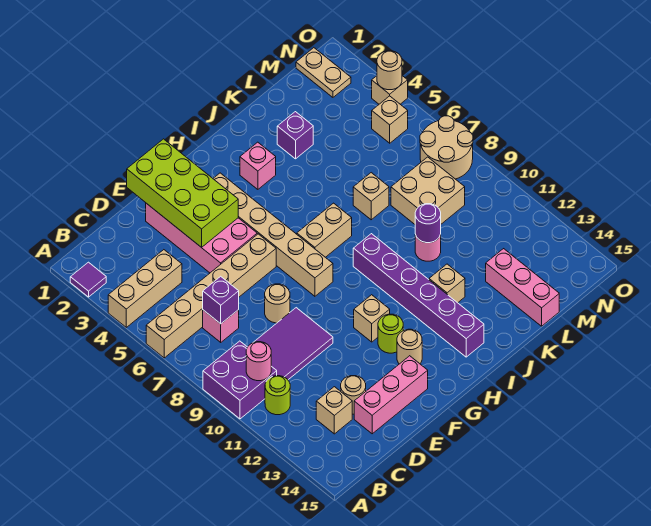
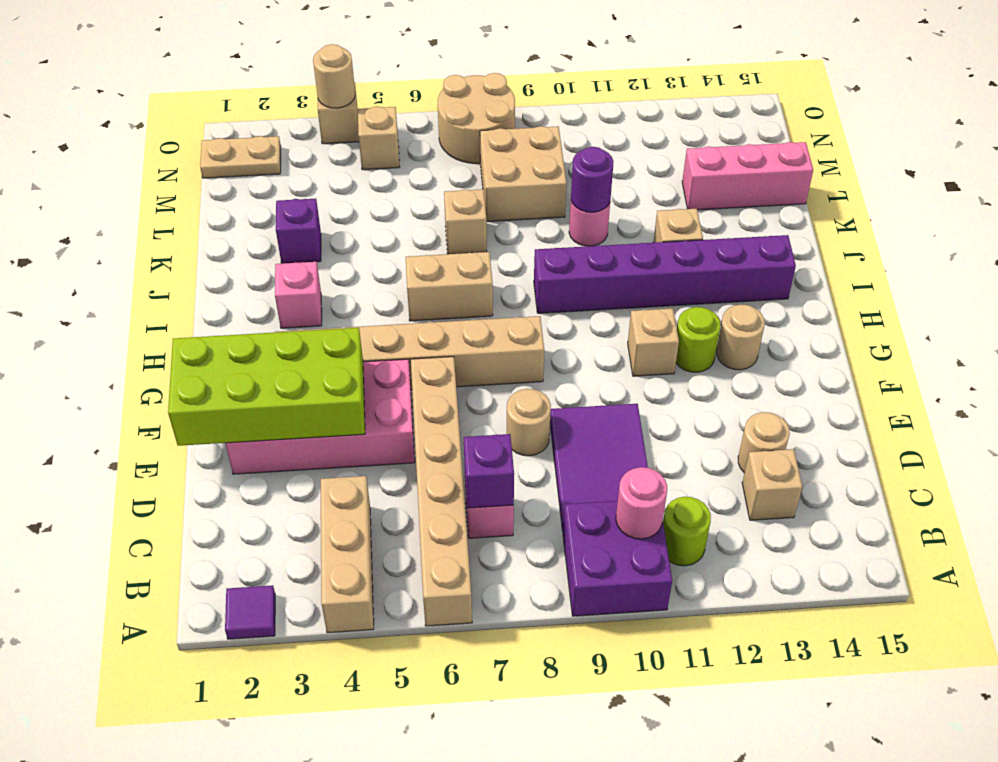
pink brick D14:F14 level 1 -> none
tan brick H7:I7 level 1 -> tan brick I6:I7 level 1

